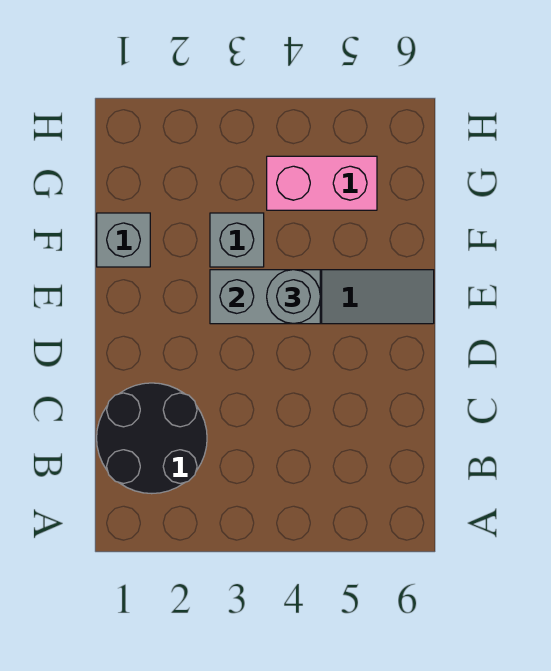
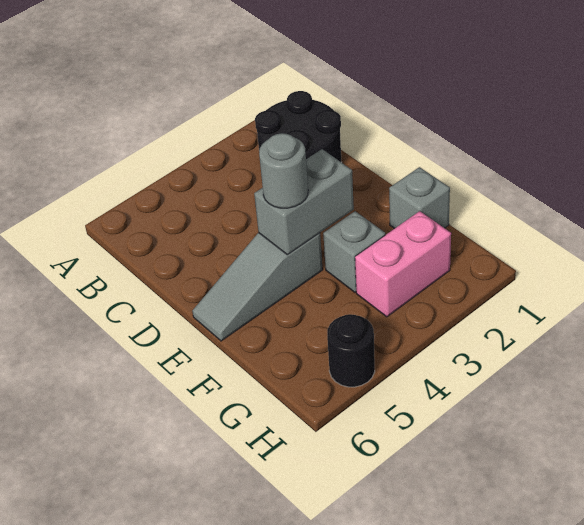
pink brick G4:G5 level 1 -> pink brick G2:G3 level 1
none -> black round brick H5 level 1

